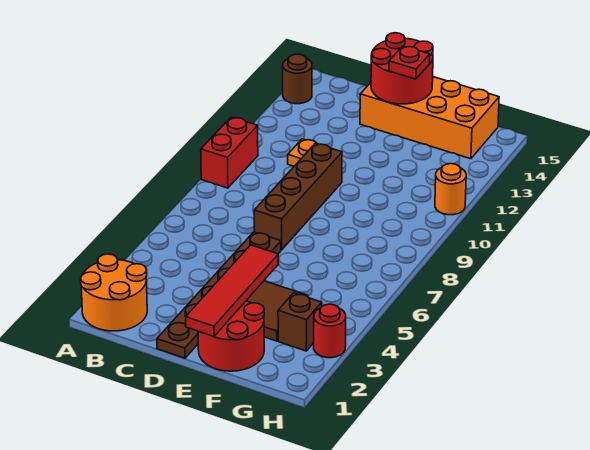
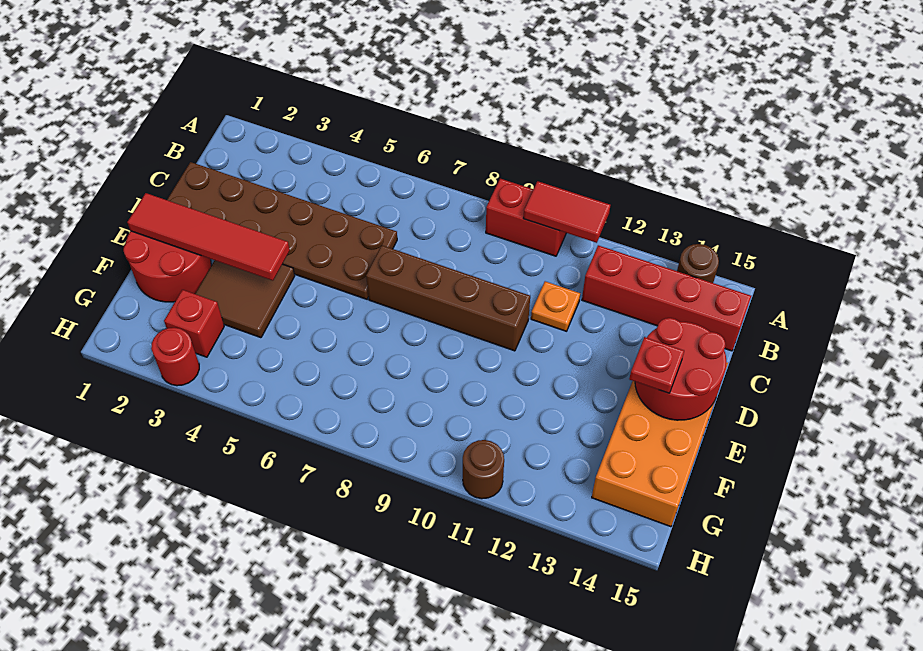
orange round brick A1:B2 level 1 -> none
none -> red tile A10:A11 level 2
none -> red brick B12:B15 level 1
brown plate D1:D6 level 1 -> brown plate C1:D6 level 1
brown brick G3 level 1 -> red brick G3 level 1
orange round brick H11 level 1 -> brown round brick H11 level 1

